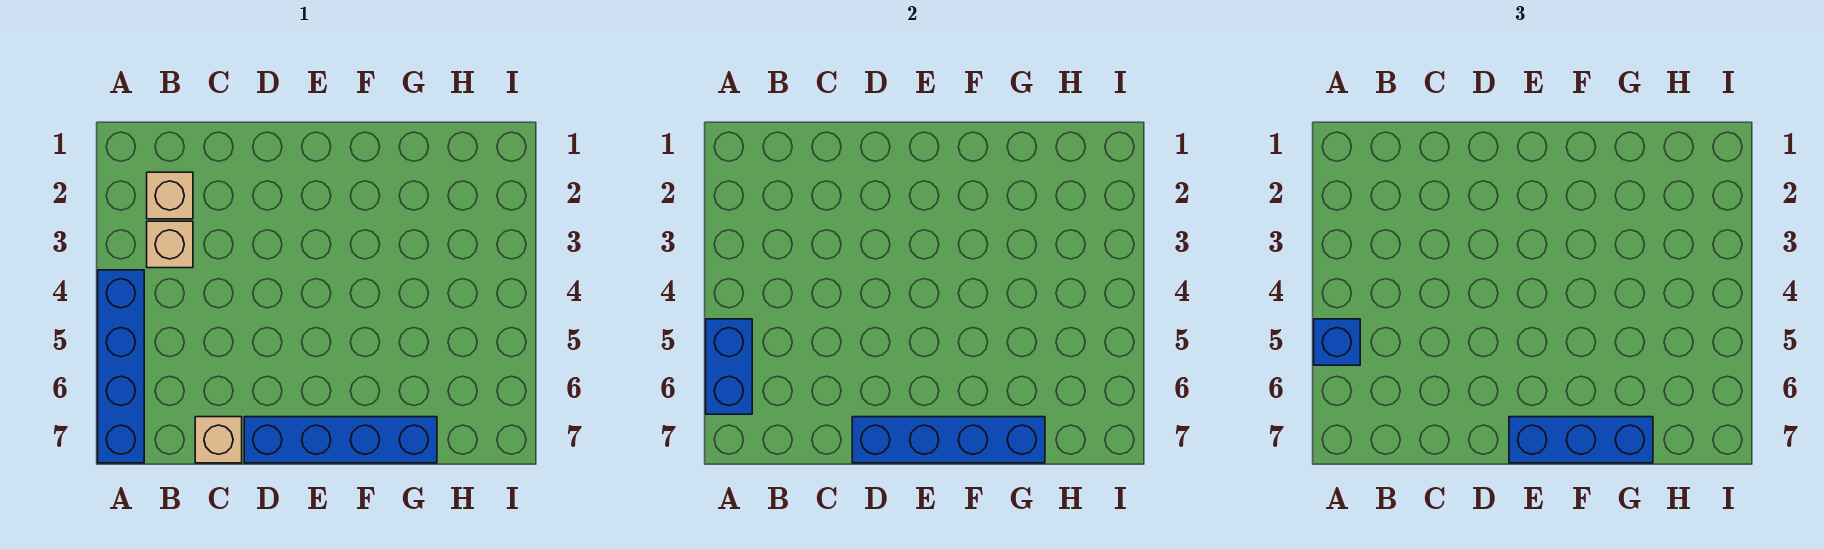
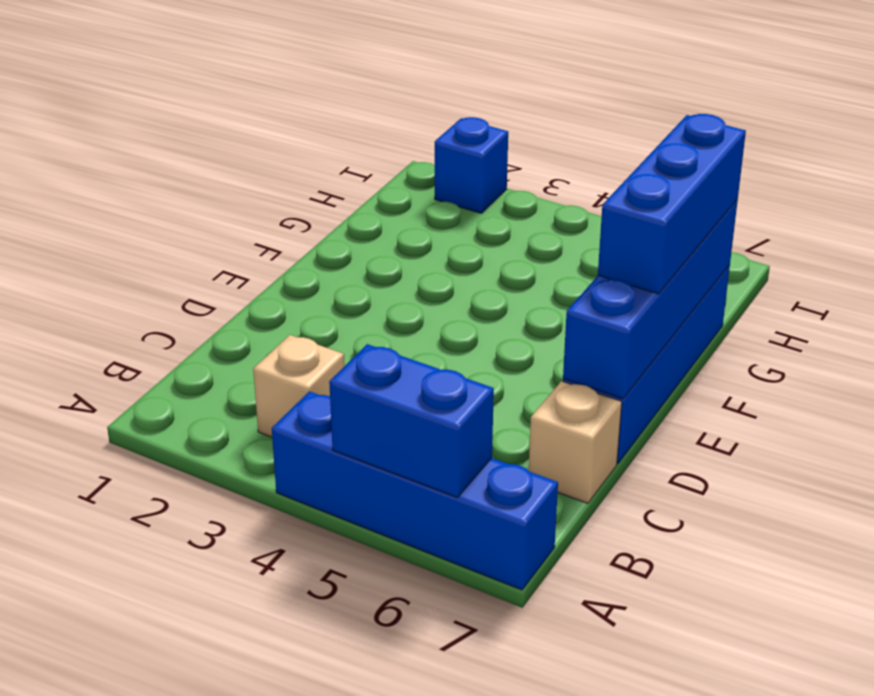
blue brick A5 level 3 -> blue brick I2 level 1
tan brick B2 level 1 -> none

